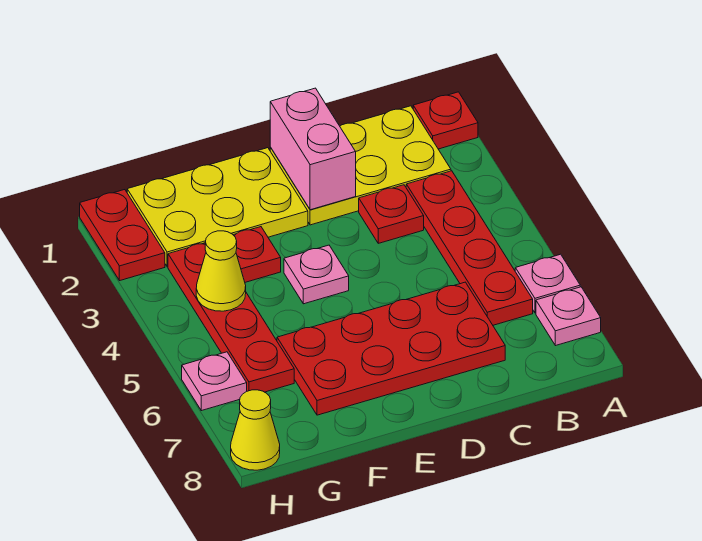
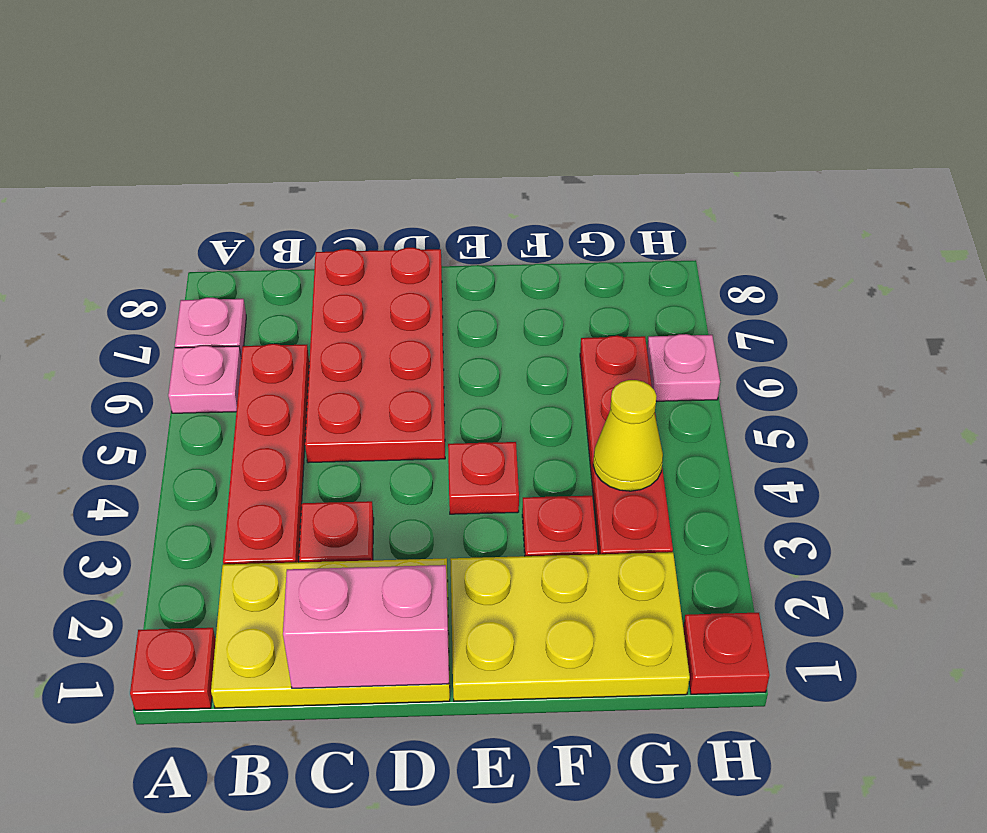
red plate C6:F7 level 1 -> red plate C5:D8 level 1
pink brick D1:D2 level 2 -> pink brick C1:D1 level 2
pink plate E4 level 1 -> red plate E4 level 1
red plate H1:H2 level 1 -> red plate H1 level 1
yellow cone H8 level 1 -> none

